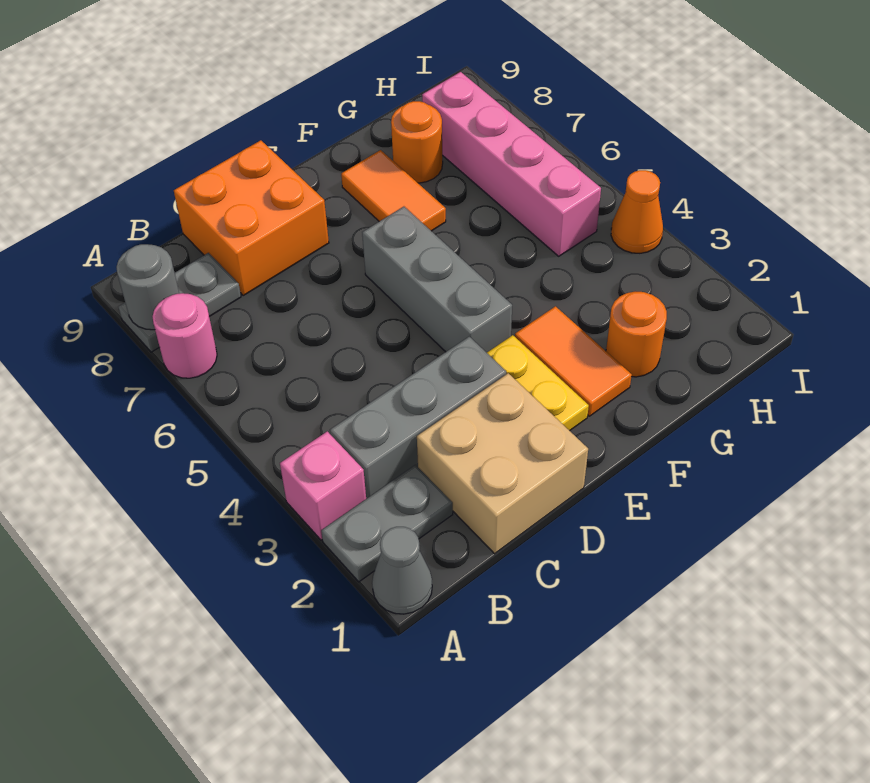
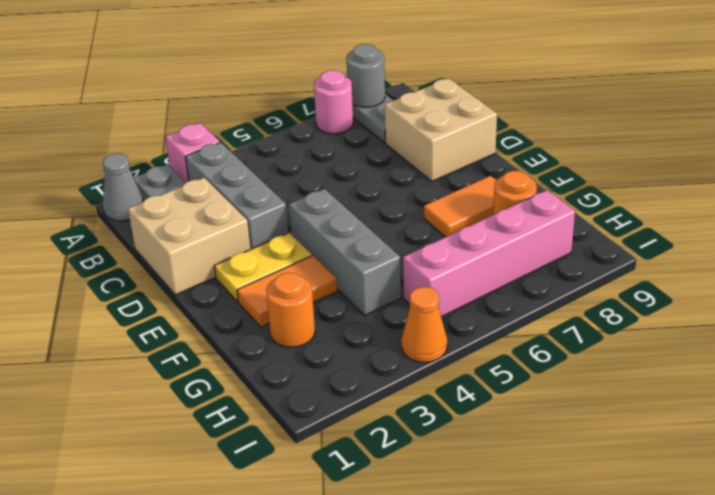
orange brick C8:D9 level 1 -> tan brick C8:D9 level 1
grey brick E4:E6 level 1 -> grey brick E4:G4 level 1

